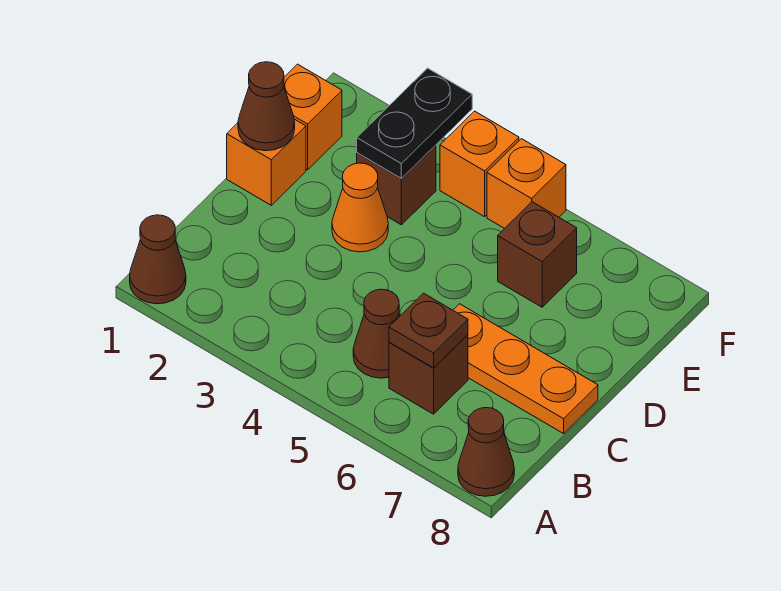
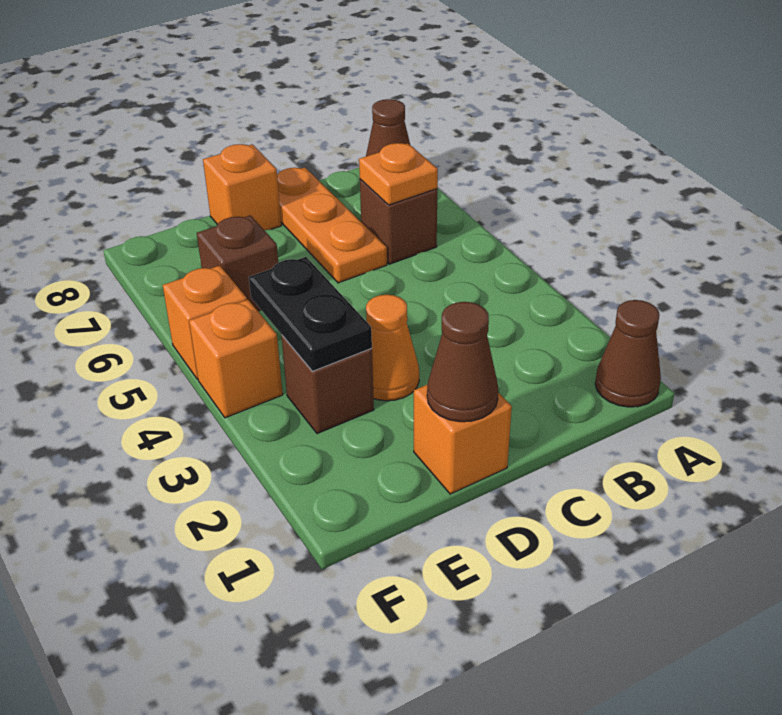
brown cone B5 level 1 -> none
brown plate B6 level 2 -> orange plate B6 level 2
orange brick E1 level 1 -> orange brick D8 level 1
black plate E3:F3 level 2 -> black plate E3:E4 level 2

